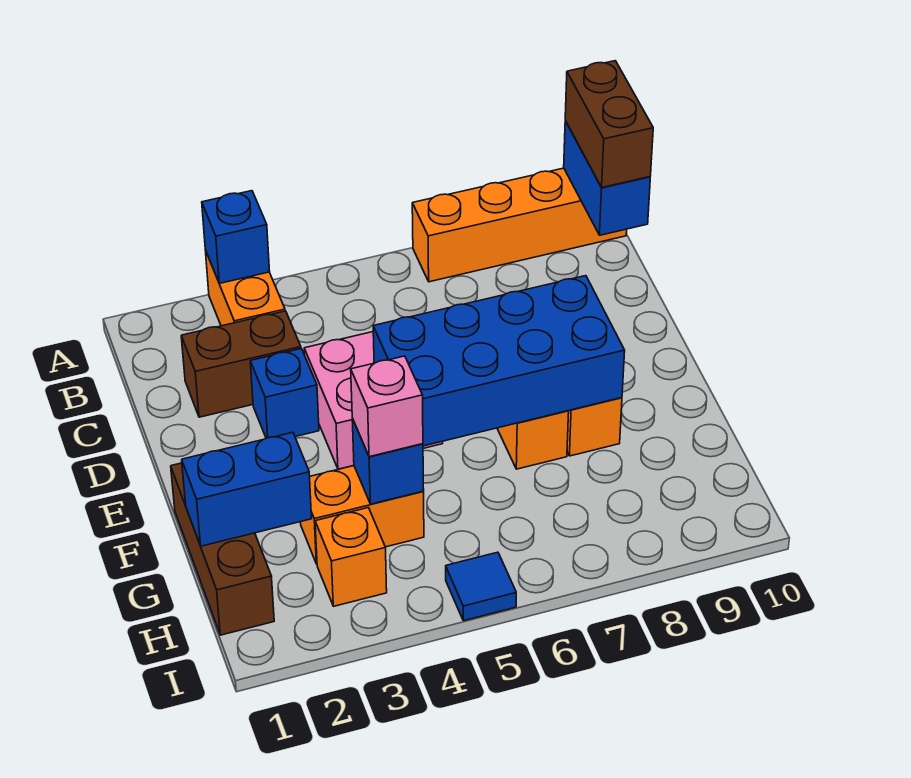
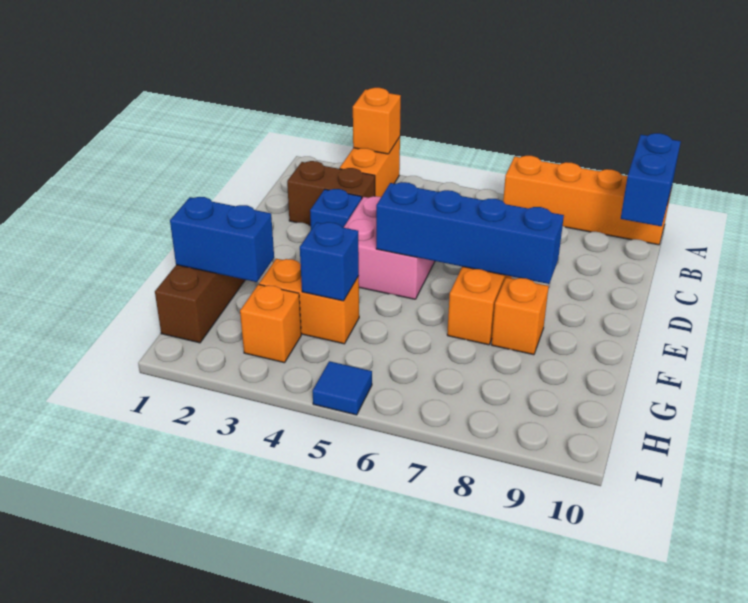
blue brick A3 level 2 -> orange brick A3 level 2
brown brick A10:B10 level 3 -> none
blue brick E5:F8 level 2 -> blue brick E5:E8 level 2
pink brick G4 level 3 -> none

